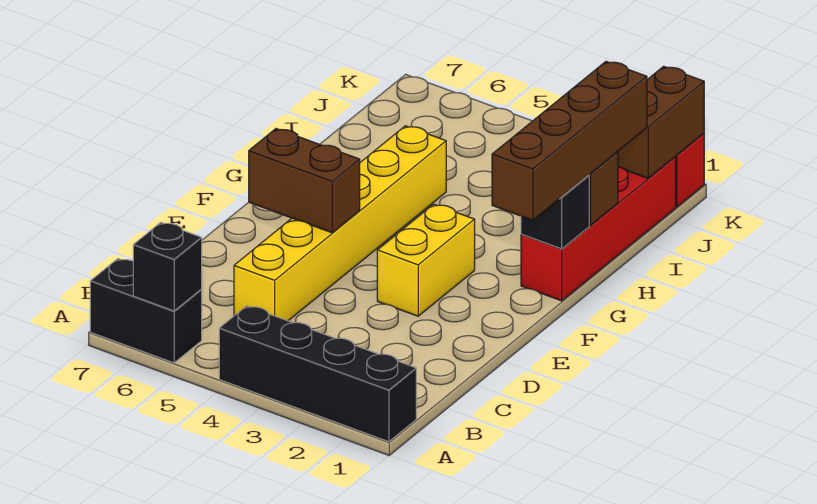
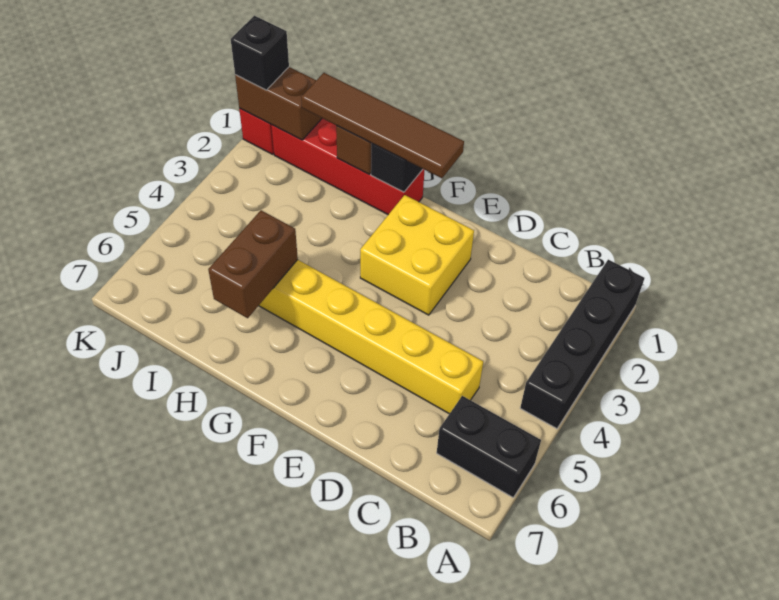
black brick A6:A7 level 1 -> black brick A6:B6 level 1
black brick A6 level 2 -> black brick K1 level 3
yellow brick E3:F3 level 1 -> yellow brick E2:F3 level 1
brown brick E5:E6 level 2 -> brown brick H5:H6 level 2
brown brick F1:I1 level 3 -> brown tile F1:I1 level 3

